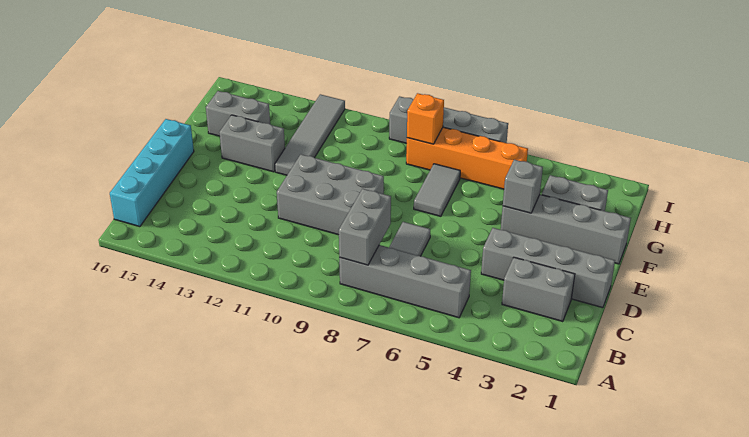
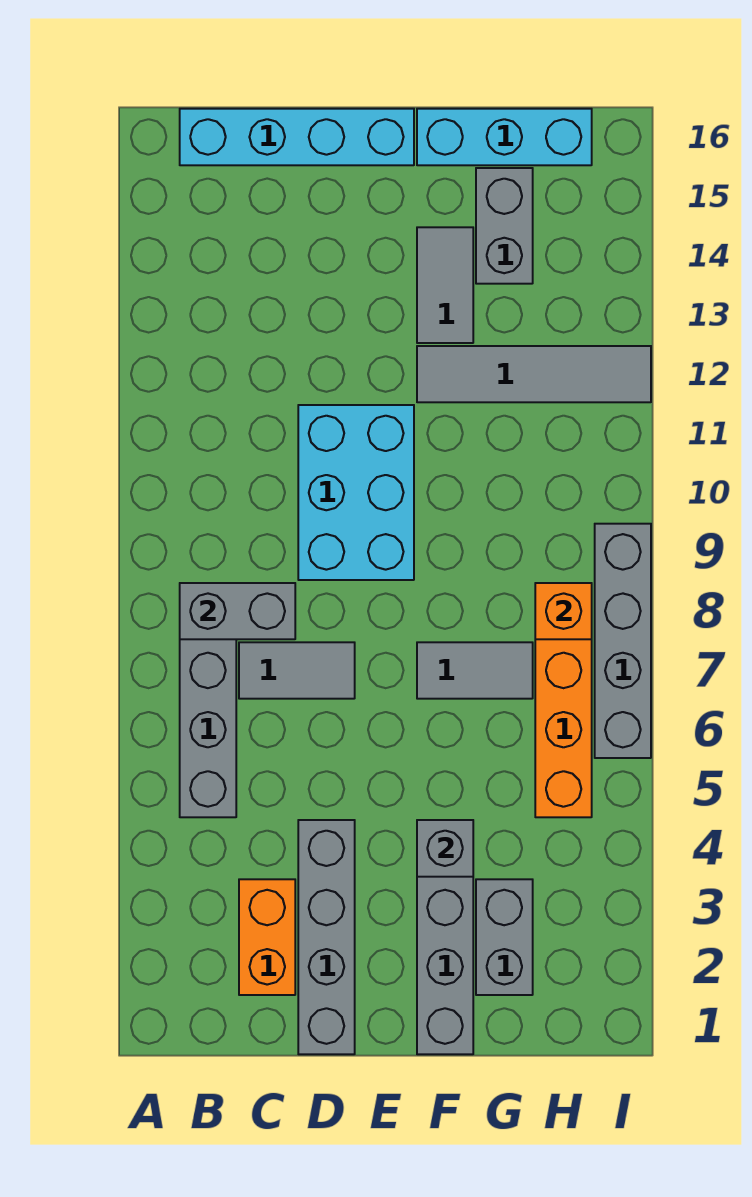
grey brick C2:C3 level 1 -> orange brick C2:C3 level 1
grey brick D9:E11 level 1 -> cyan brick D9:E11 level 1
grey brick F13:F14 level 1 -> grey tile F13:F14 level 1
none -> cyan brick F16:H16 level 1

